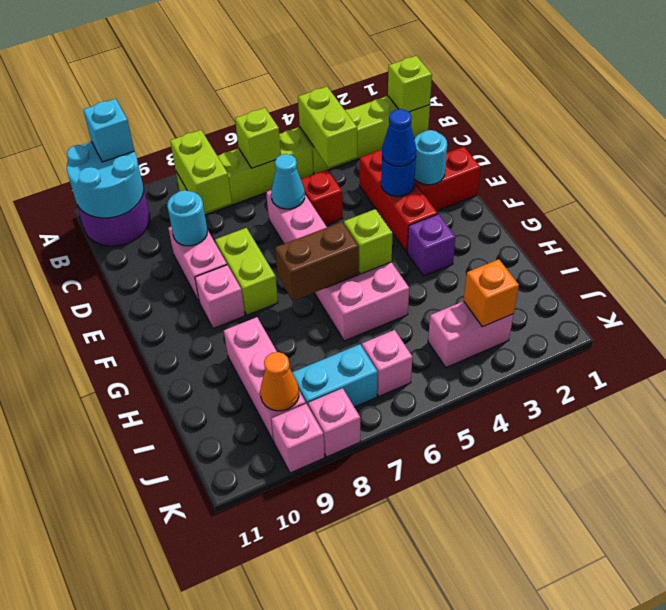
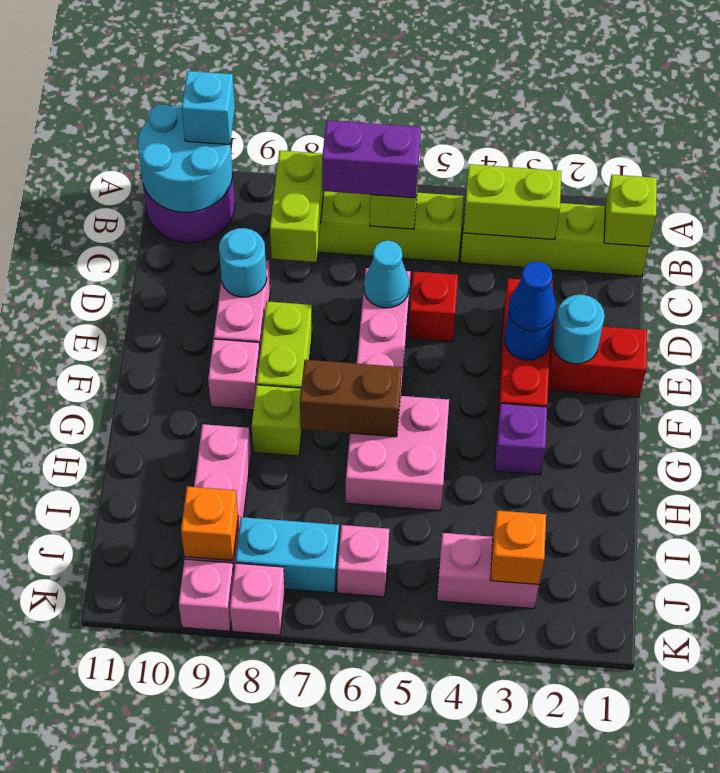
lime brick B4:C4 level 2 -> lime brick B3:B4 level 2
none -> purple brick B6:B7 level 3
lime brick G5 level 2 -> lime brick G8 level 1
orange cone J9 level 2 -> orange brick J9 level 2

